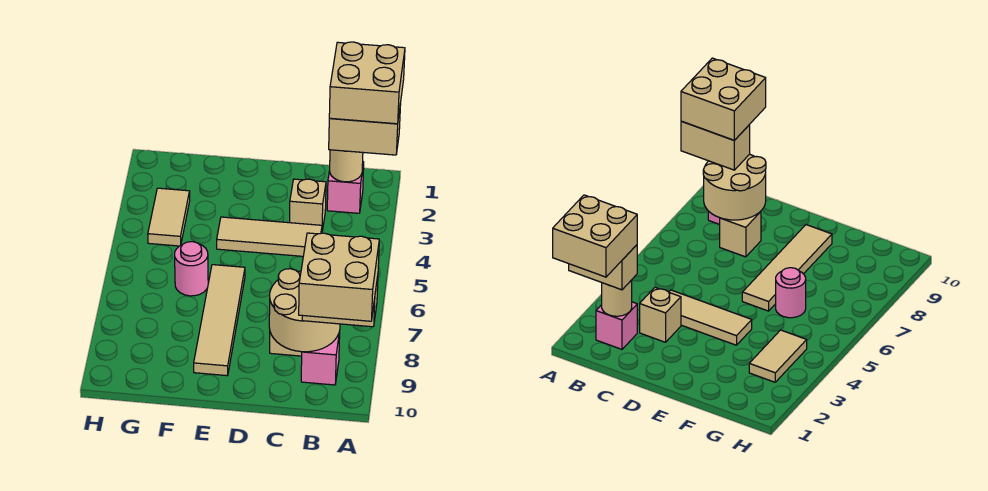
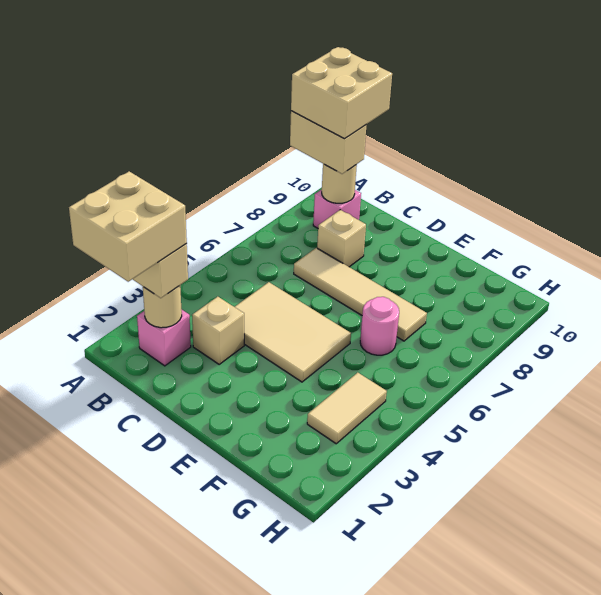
tan round brick B8:C9 level 2 -> tan round brick B9 level 2
tan tile C4:E4 level 1 -> tan tile C4:E5 level 1
tan tile E6:E9 level 1 -> tan tile C7:F7 level 1

